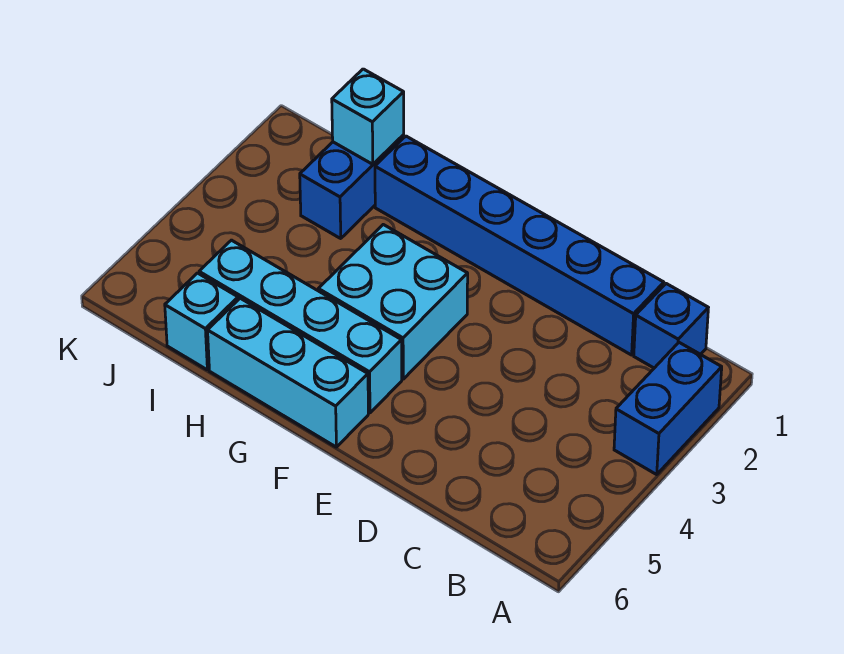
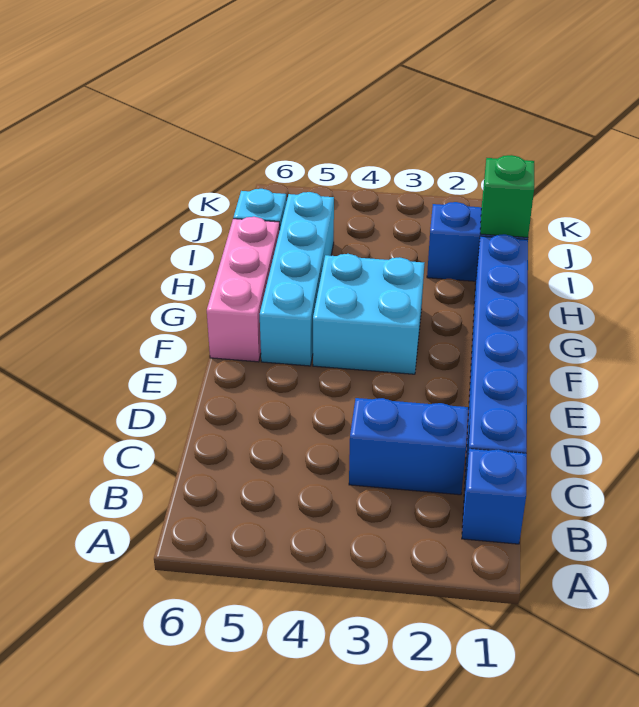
blue brick A2:A3 level 1 -> blue brick C2:C3 level 1
cyan brick F6:H6 level 1 -> pink brick F6:H6 level 1
cyan brick I1 level 2 -> green brick I1 level 2

